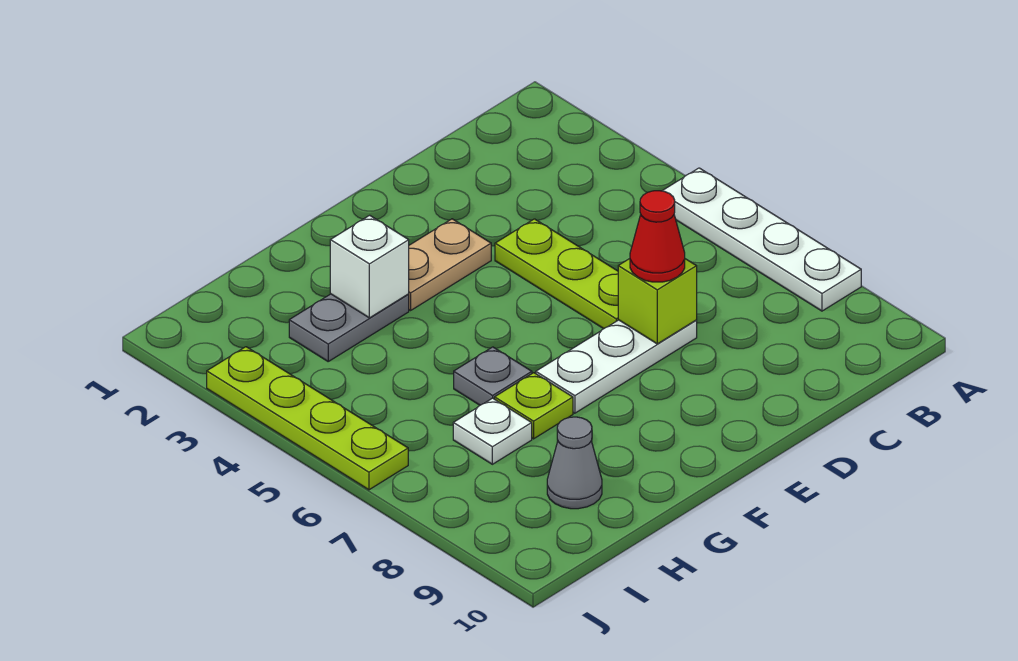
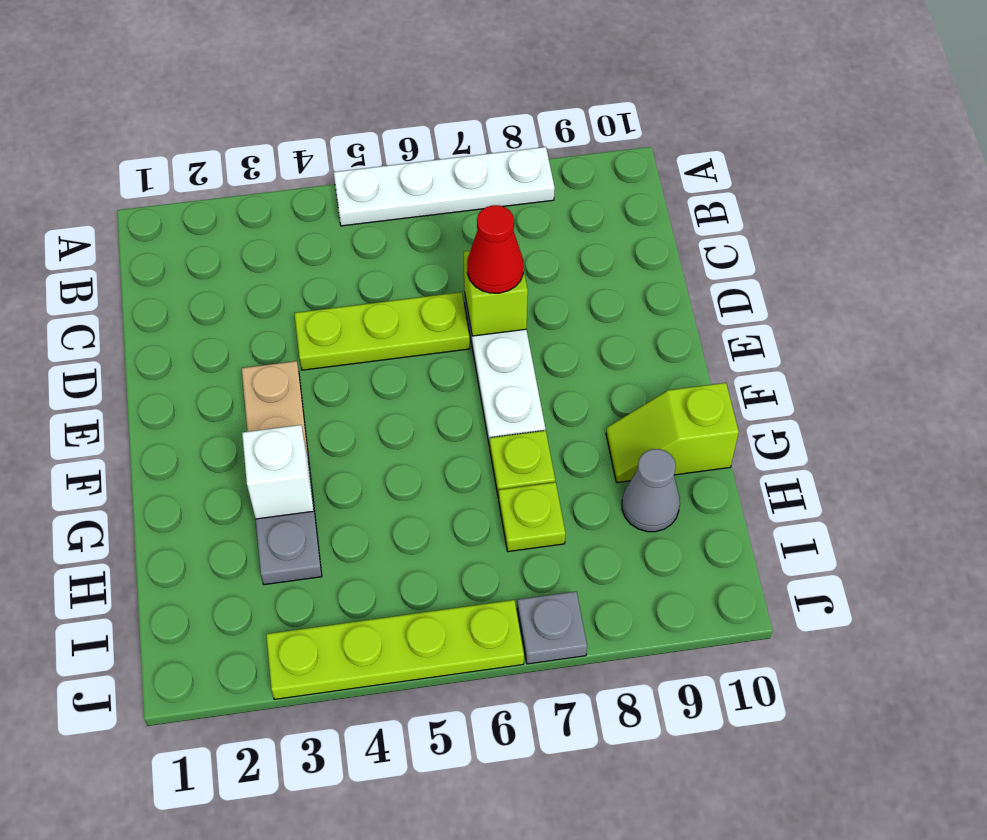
grey plate G6 level 1 -> grey plate J7 level 1
none -> lime slope G9:G10 level 1 top 10
white plate H7 level 1 -> lime plate H7 level 1

